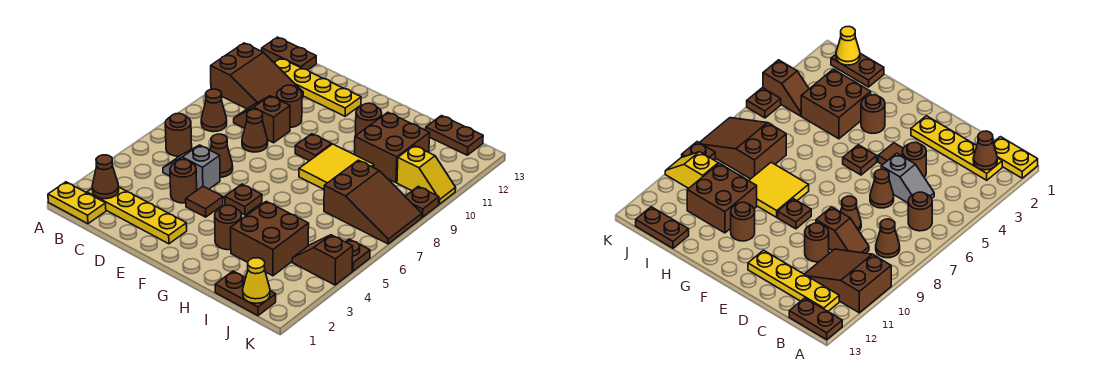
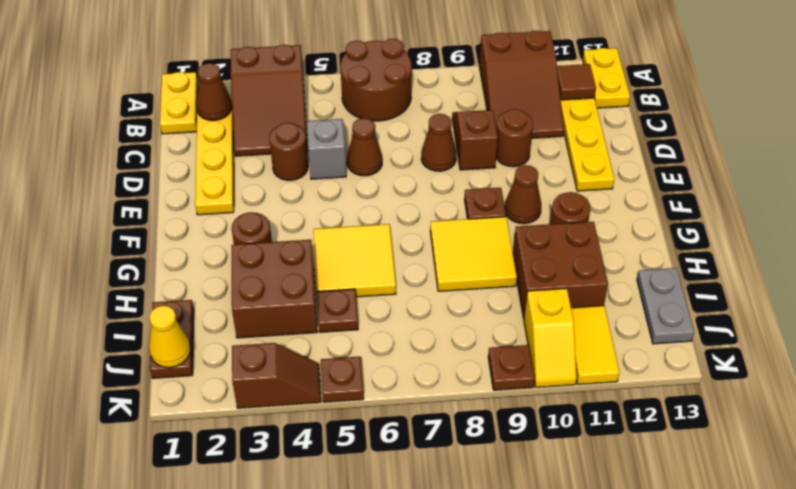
brown plate A13:B13 level 1 -> yellow plate A13:B13 level 1
brown round brick B6 level 1 -> brown round brick A6:B7 level 1
brown cone B8 level 1 -> brown cone F10 level 1
brown tile E4 level 1 -> brown tile B12 level 2
brown plate F5 level 1 -> brown plate I5 level 1
none -> yellow tile G5:H6 level 1
brown slope I7:K8 level 1 top I -> brown slope A3:C4 level 1 top A
brown plate I13:J13 level 1 -> grey plate I13:J13 level 1
brown slope J4:K4 level 1 top K -> brown slope K3:K4 level 1 top 3
none -> yellow tile J11:K11 level 1

